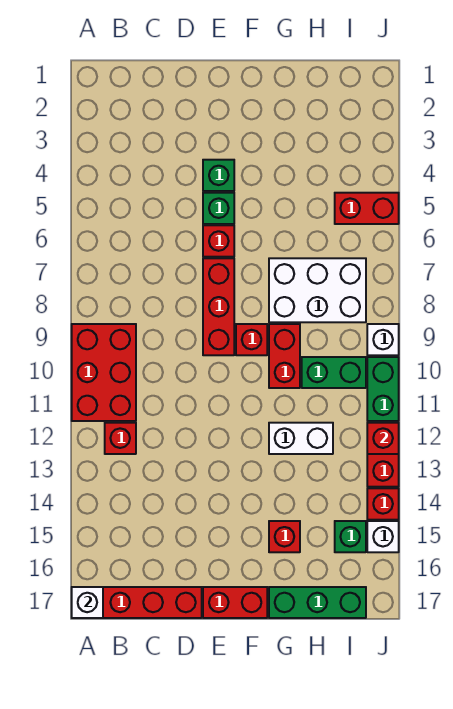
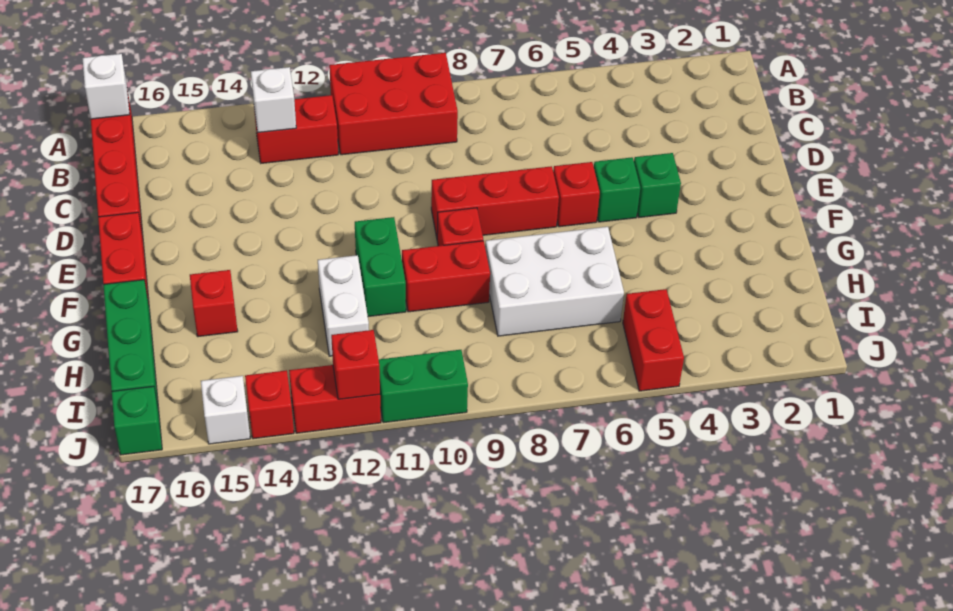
red brick B12 level 1 -> red brick B12:B13 level 1
white brick G7:I8 level 1 -> white brick G6:H8 level 1
green brick H10:I10 level 1 -> green brick F11:G11 level 1
green brick I15 level 1 -> green brick J17 level 1
white brick J9 level 1 -> white brick B13 level 2

